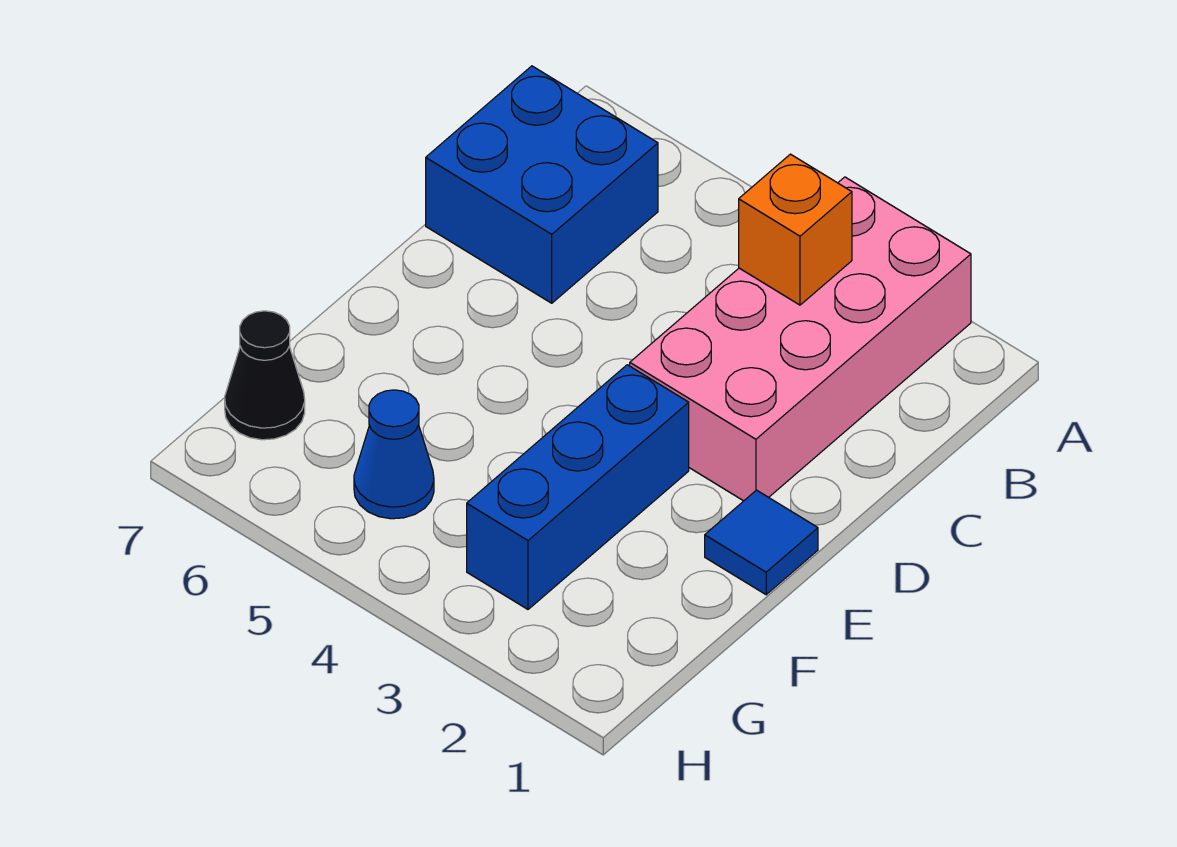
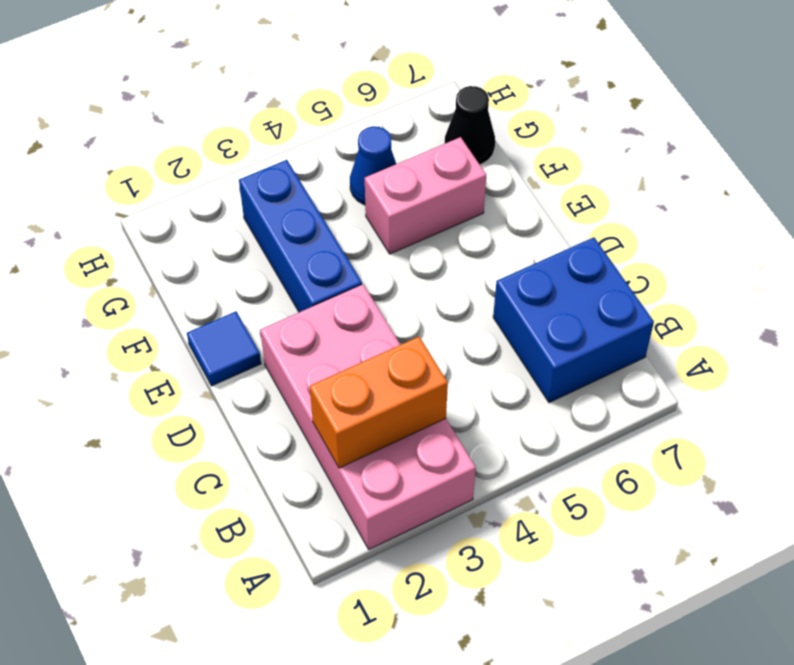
orange brick B3 level 2 -> orange brick B2:B3 level 2
none -> pink brick F5:F6 level 1

